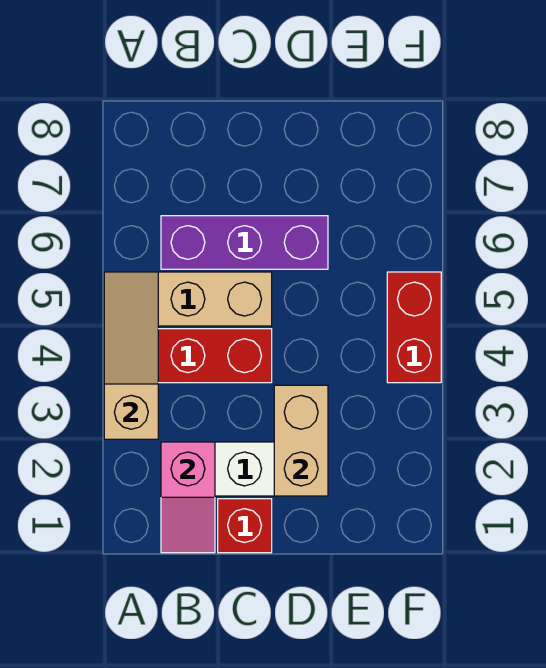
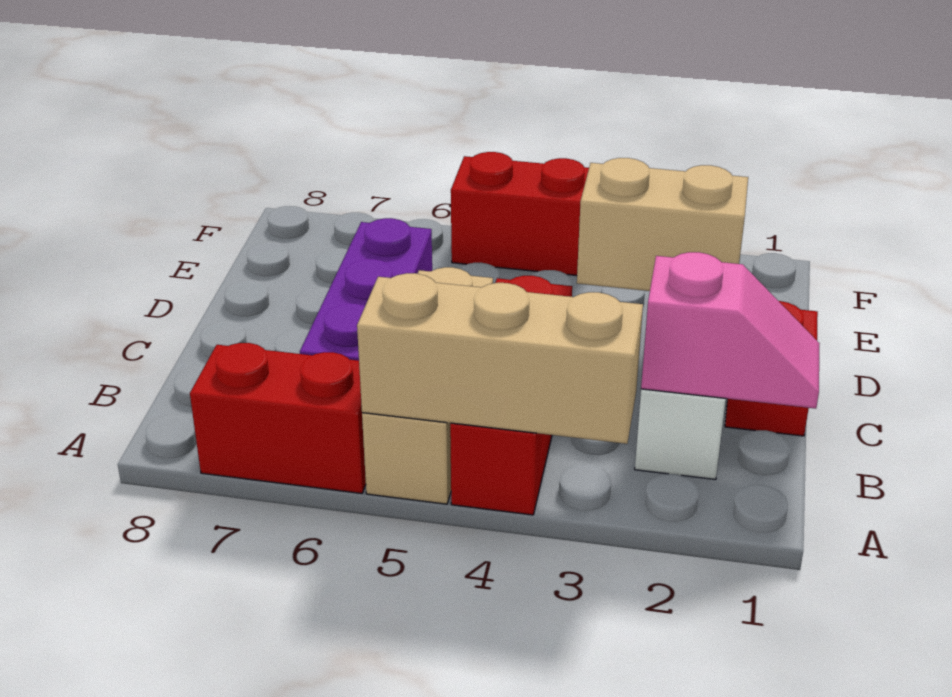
tan slope A3:A5 level 2 top 3 -> tan brick A3:A5 level 2
none -> red brick A6:A7 level 1

